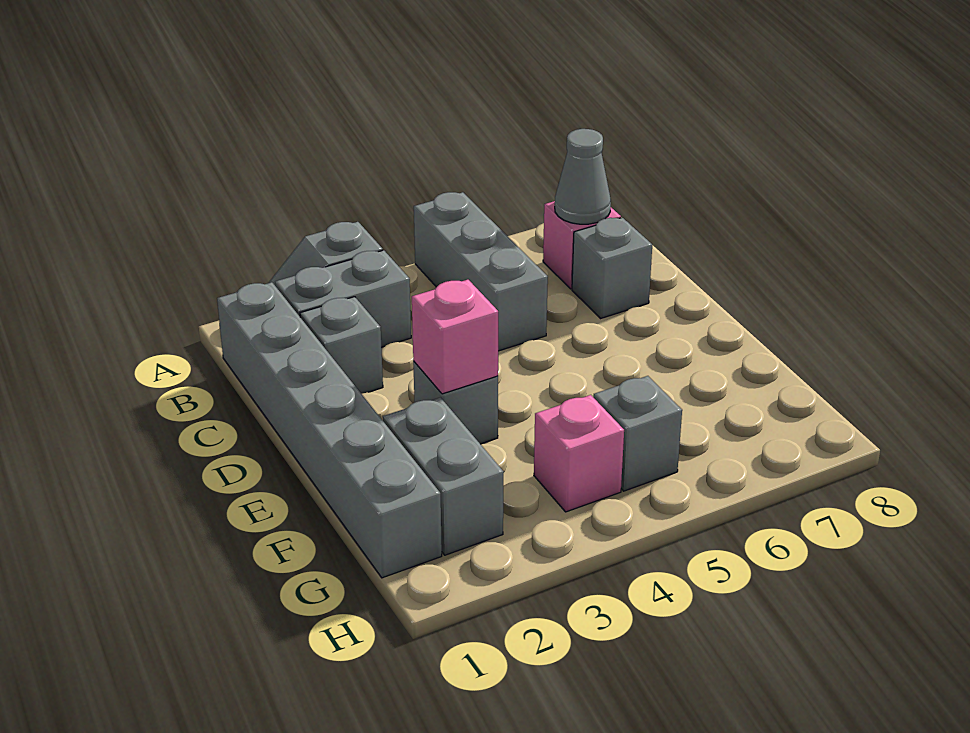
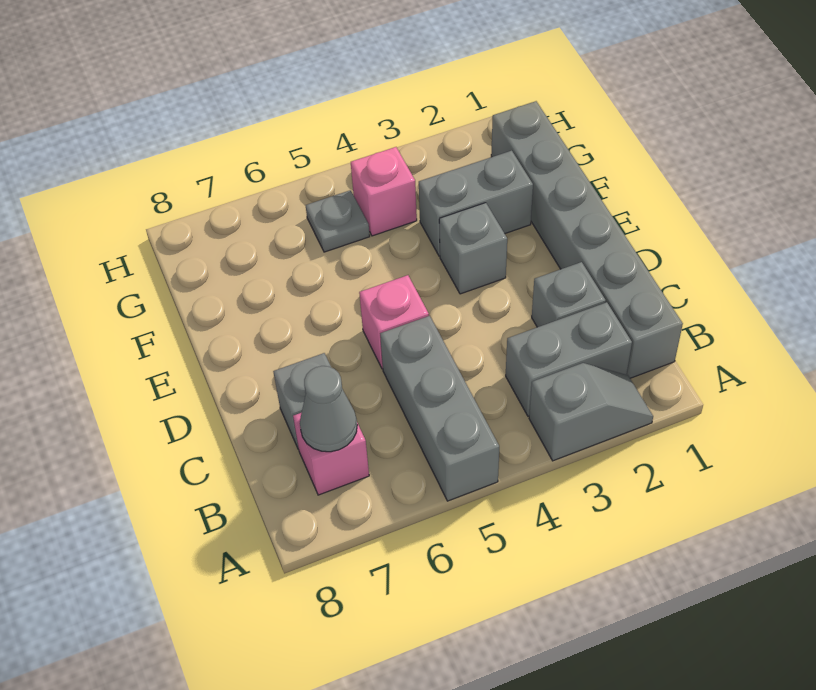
pink brick E3 level 2 -> pink brick D5 level 1
grey brick F2:G2 level 1 -> grey brick F2:F3 level 1
grey brick G5 level 1 -> grey plate G5 level 1

